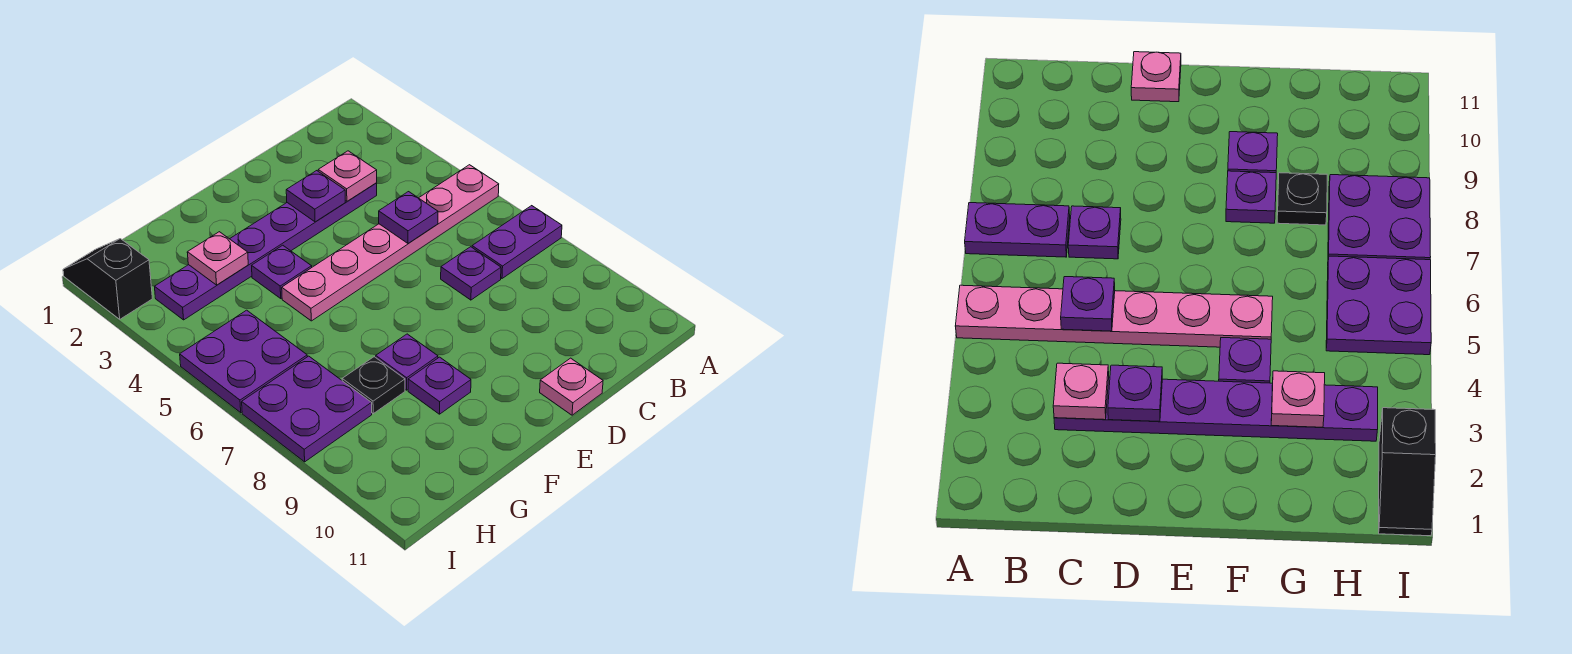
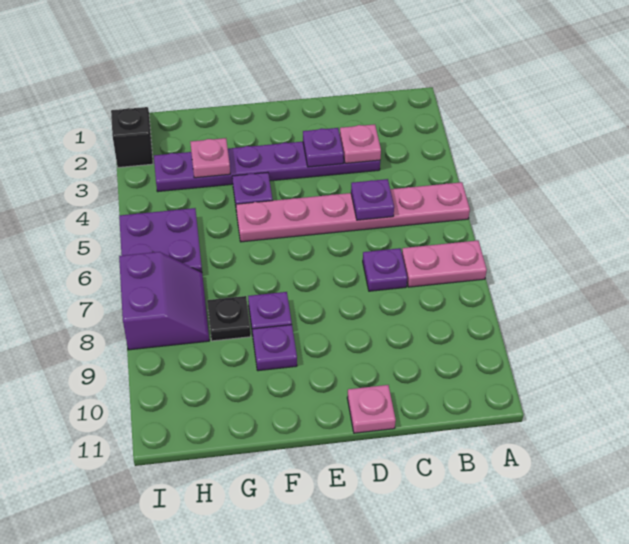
purple plate A7:B7 level 1 -> pink plate A7:B7 level 1
purple plate H7:I8 level 1 -> purple slope H7:I8 level 1 top I

